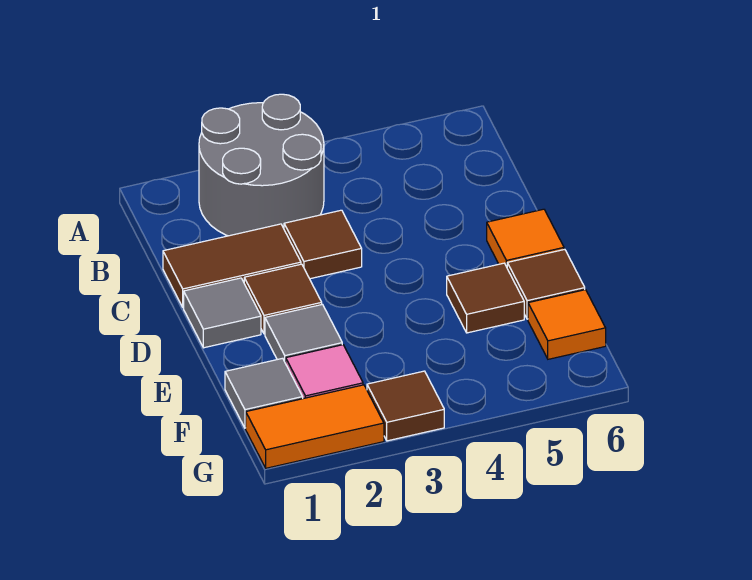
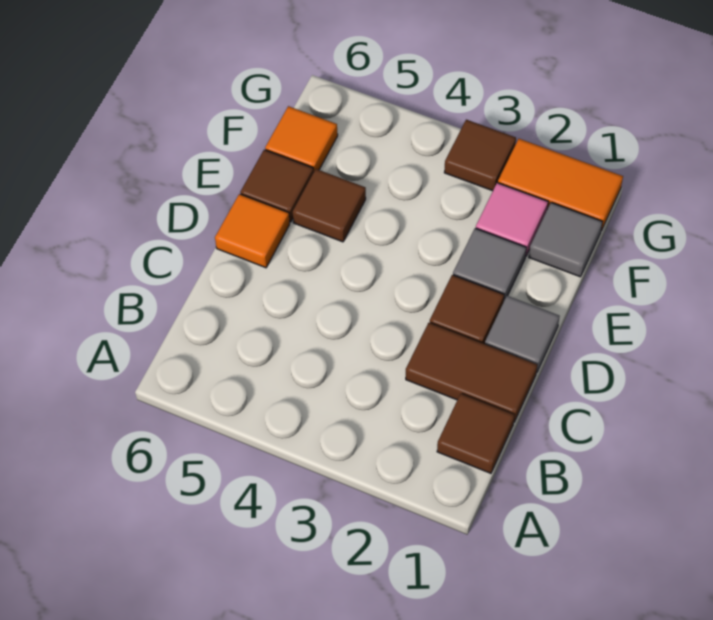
grey round brick A2:B3 level 1 -> none
brown tile C3 level 1 -> brown tile B1 level 1

